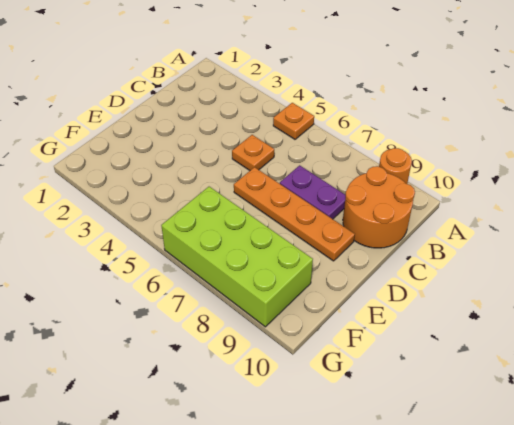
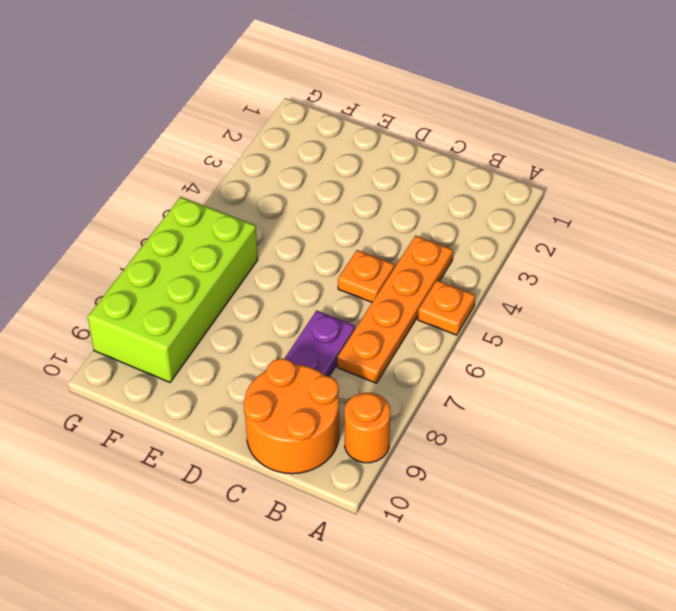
orange plate D6:D9 level 1 -> orange plate B4:B7 level 1

